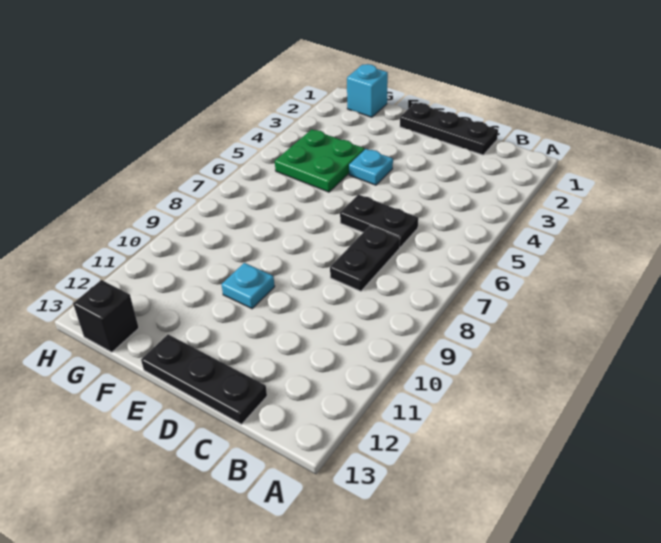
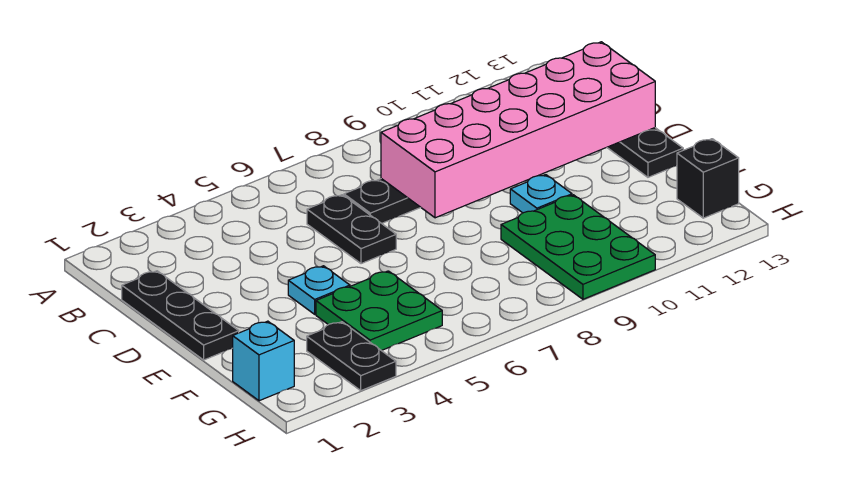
none -> pink brick C8:D13 level 2
none -> green plate F9:H10 level 1
none -> black plate G3:H3 level 1

